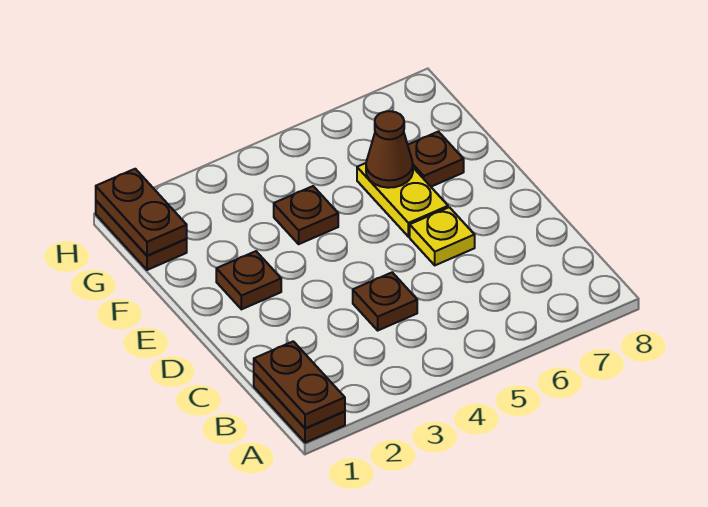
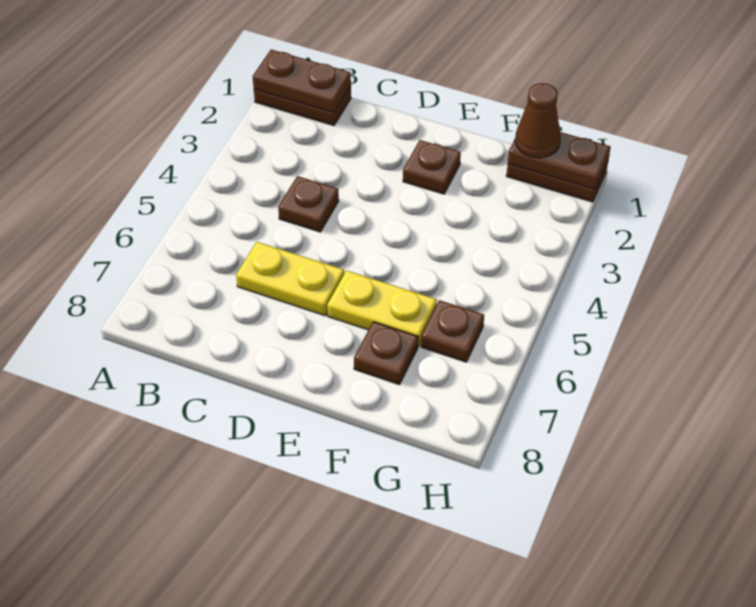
yellow plate D6 level 1 -> yellow plate C6:D6 level 1
brown plate F4 level 1 -> brown plate G6 level 1
brown cone F6 level 2 -> brown cone G1 level 3

